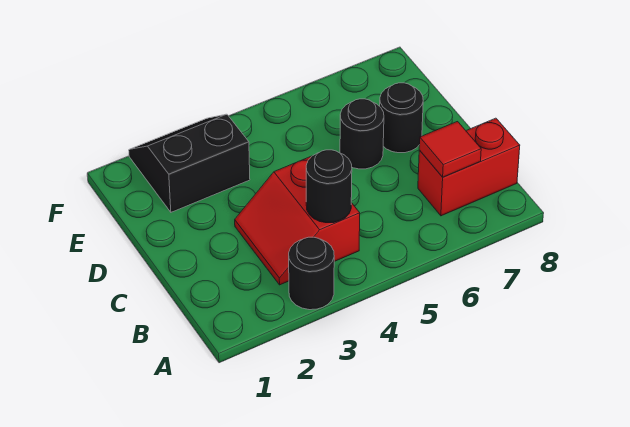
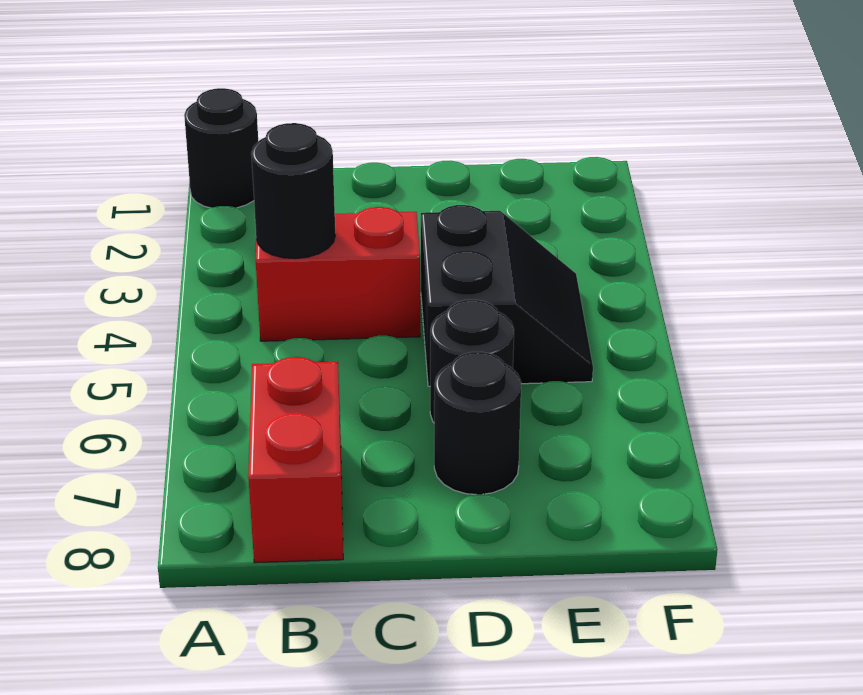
black round brick A3 level 1 -> black round brick A1 level 1
red tile B7 level 2 -> none
black slope E2:F3 level 1 top E -> black slope D4:E5 level 1 top D

